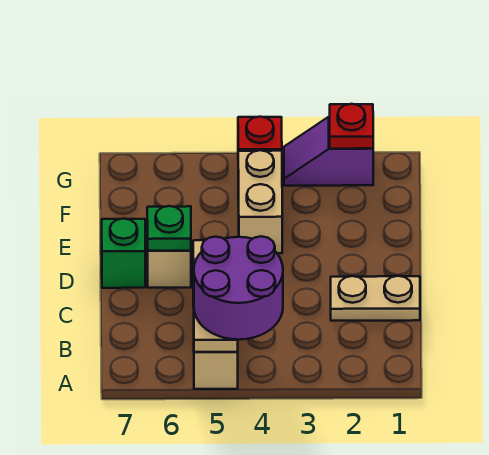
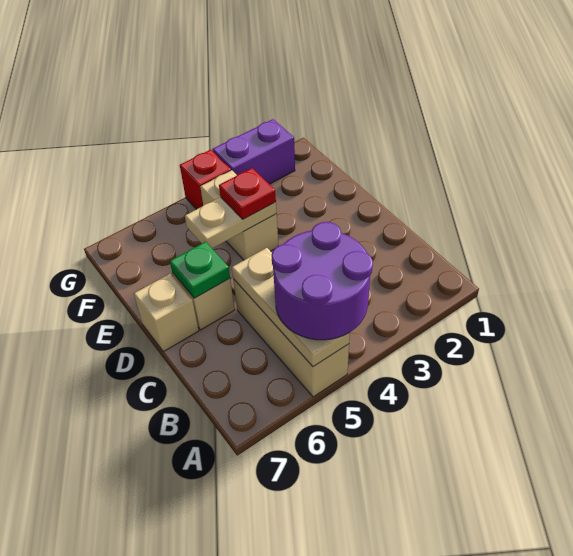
tan plate C1:C2 level 1 -> tan plate E4:E5 level 2
green brick D7 level 1 -> tan brick D7 level 1
purple slope G2:G3 level 1 top 2 -> purple brick G2:G3 level 1
red plate G2 level 2 -> red plate E4 level 3

